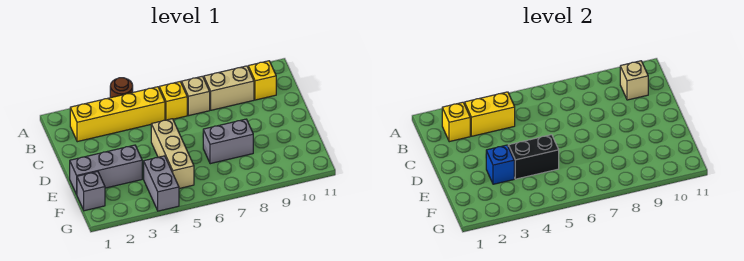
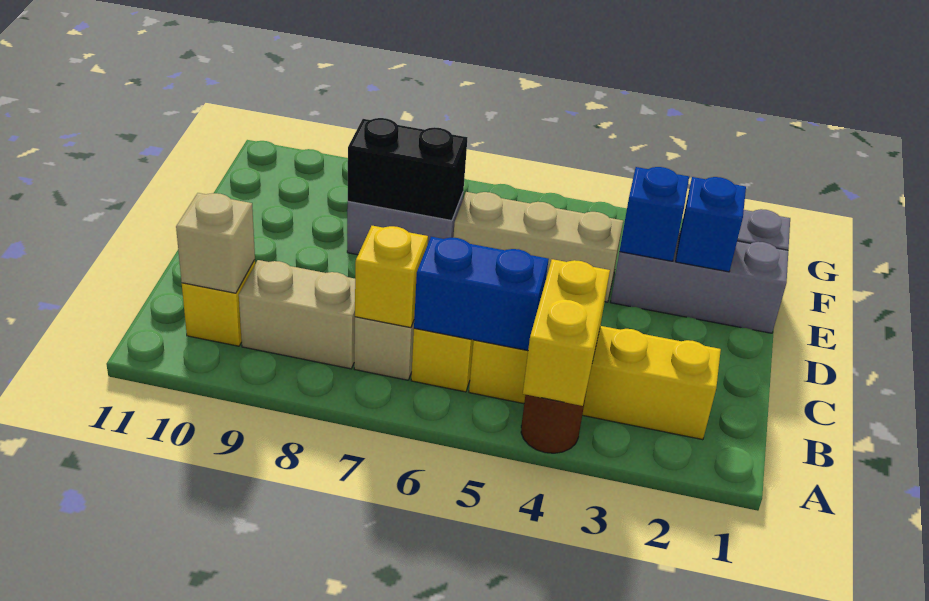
yellow brick B2 level 2 -> yellow brick B7 level 2
yellow brick B3:B4 level 2 -> yellow brick A4:B4 level 2
none -> blue brick B5:B6 level 2
tan brick D5:F5 level 1 -> tan brick E4:E6 level 1
none -> blue brick E2 level 2
black brick E4:E5 level 2 -> black brick E7:E8 level 2
grey brick F4:G4 level 1 -> none

